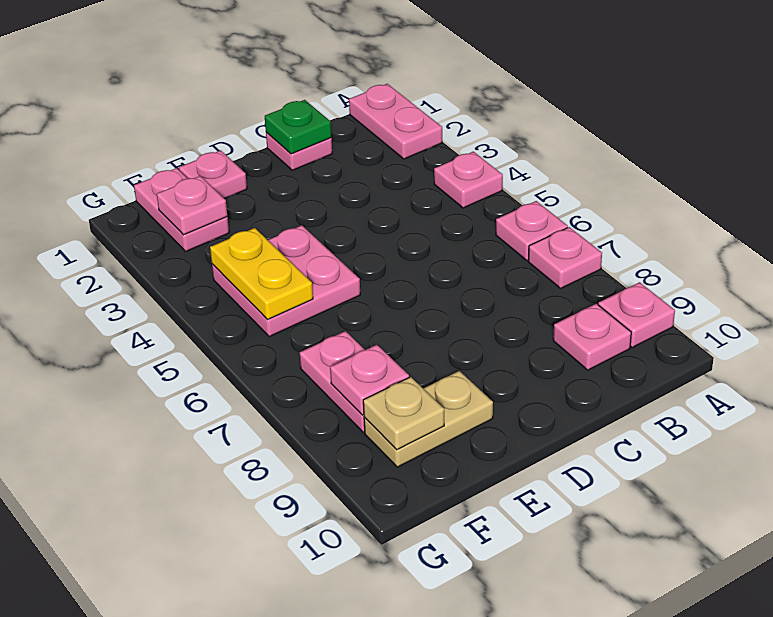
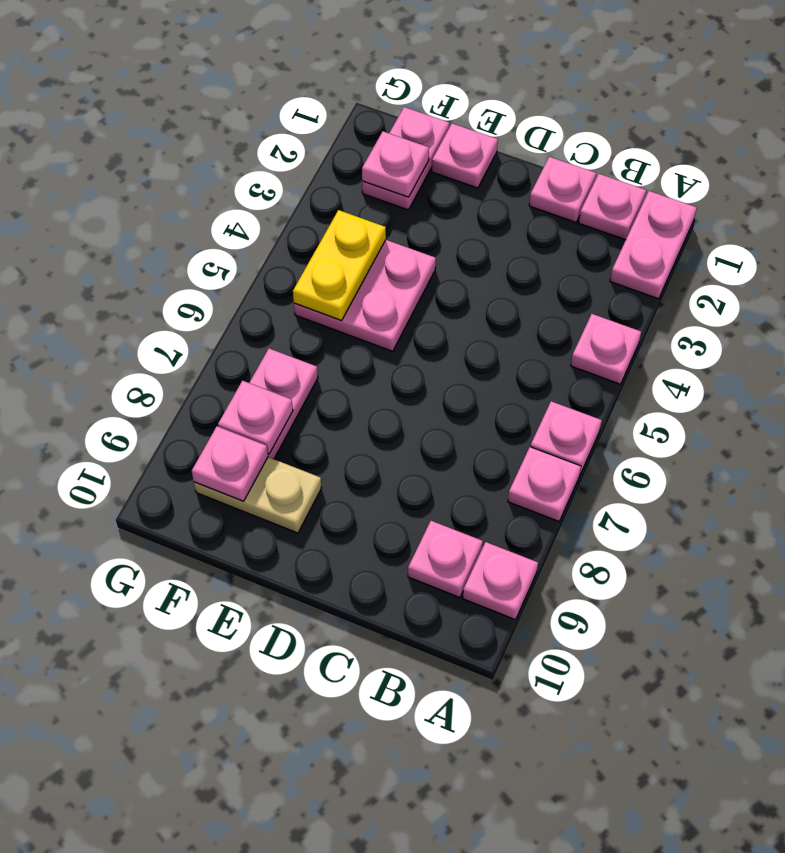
none -> pink plate B1 level 1
green plate C1 level 2 -> none
tan plate F9 level 2 -> pink plate F9 level 2

